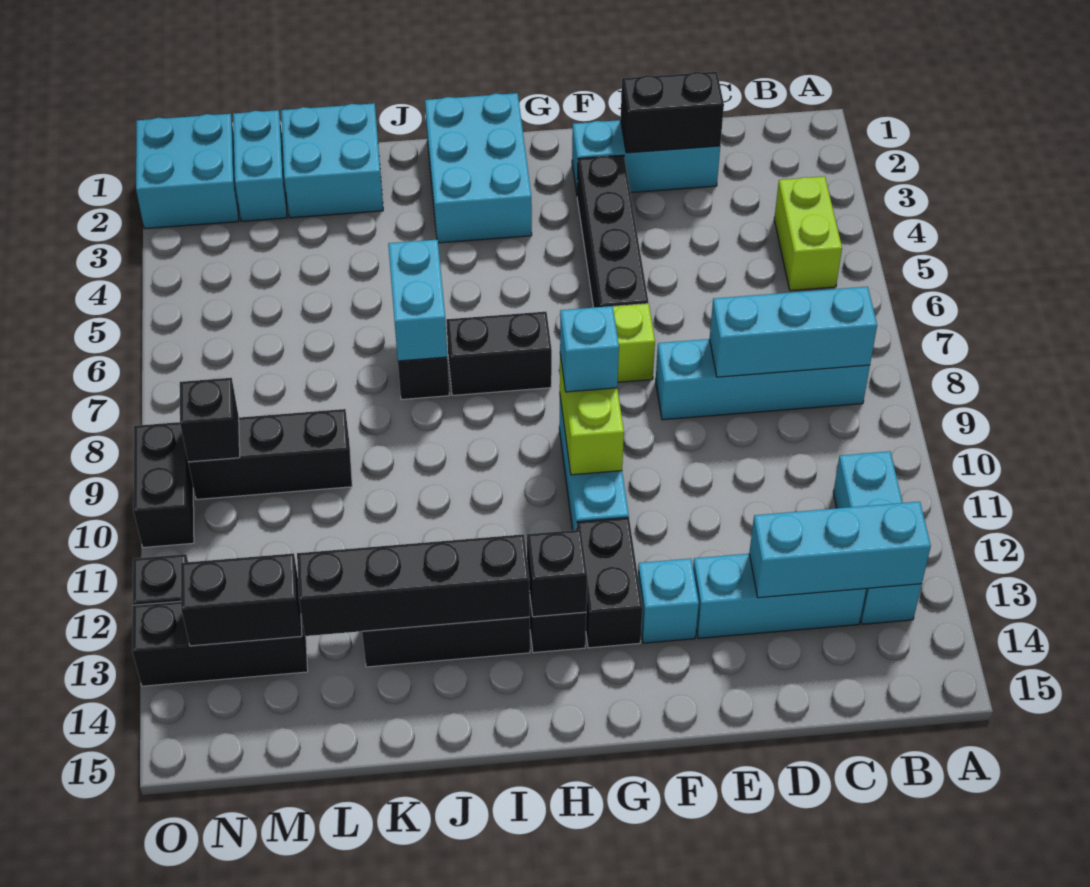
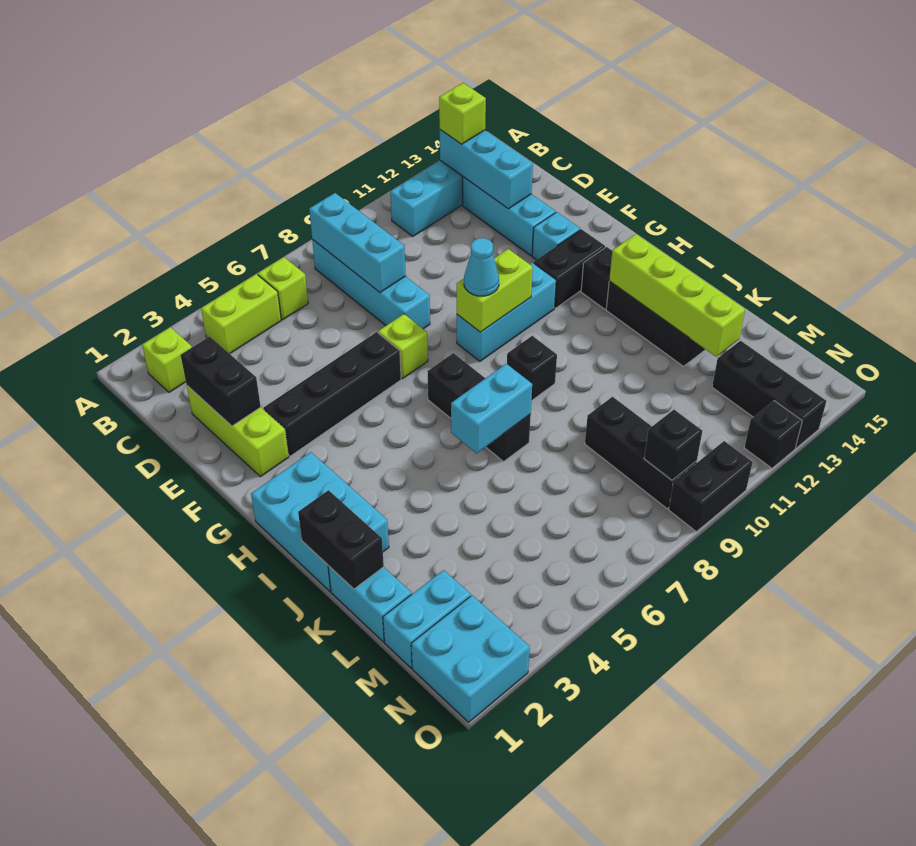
none -> lime brick B2 level 1
none -> lime brick B6 level 1
none -> lime brick B13 level 3
cyan brick D2:F2 level 1 -> lime brick D2:F2 level 1
cyan brick G9 level 3 -> cyan cone G9 level 3
cyan brick H1:I3 level 1 -> cyan brick H1:J2 level 1
black brick H13 level 2 -> black brick I9 level 1
black brick I13:L13 level 2 -> lime brick I13:L13 level 2
cyan brick K1:L2 level 1 -> cyan brick K1:L1 level 1
black brick M13:N13 level 2 -> black brick J1:K1 level 2

